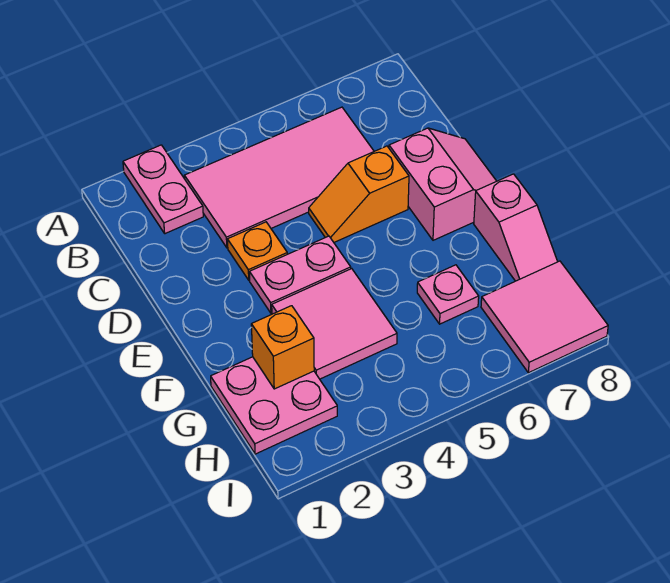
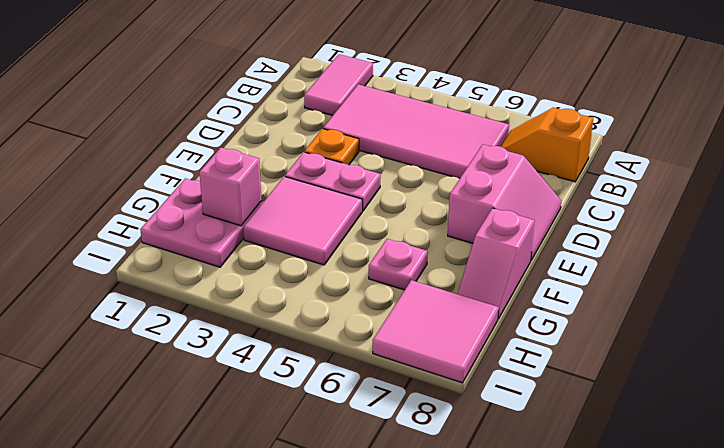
pink plate A2:B2 level 1 -> pink tile A2:B2 level 1
orange slope D5:D6 level 1 top 6 -> orange slope B7:B8 level 1 top 8
orange brick G2 level 2 -> pink brick G2 level 2

